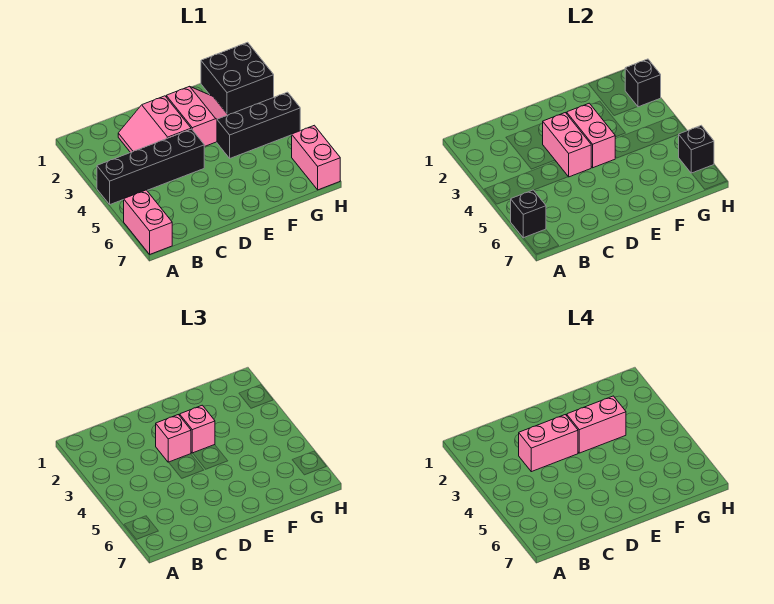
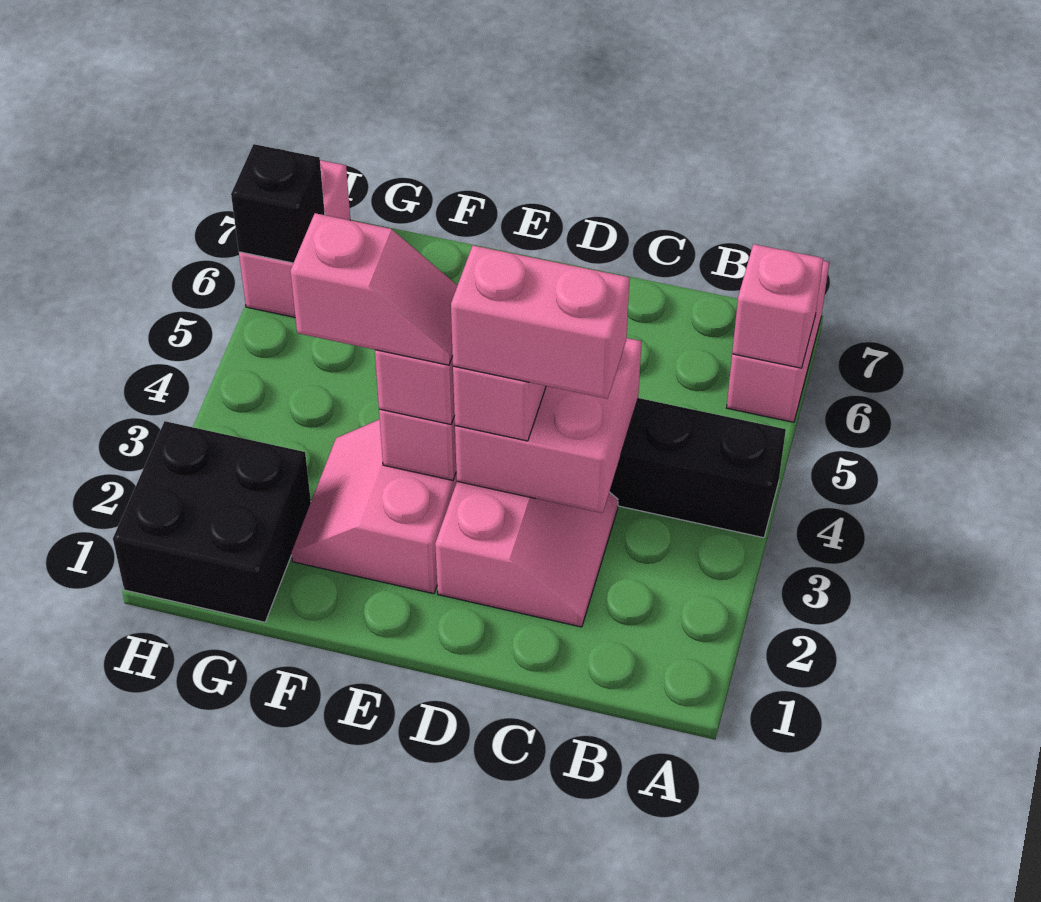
black brick A6 level 2 -> pink brick A6 level 2
pink brick D3:D4 level 2 -> pink brick C3:D4 level 2
pink brick E3:F3 level 4 -> pink slope E3:F3 level 4 top F
black brick F4:H4 level 1 -> none
black brick H2 level 2 -> none

